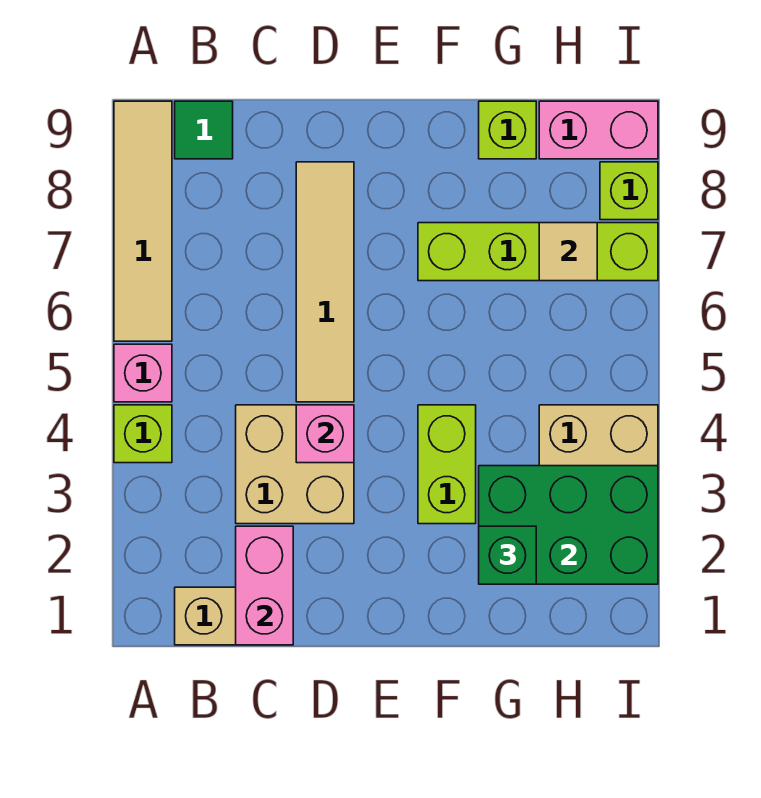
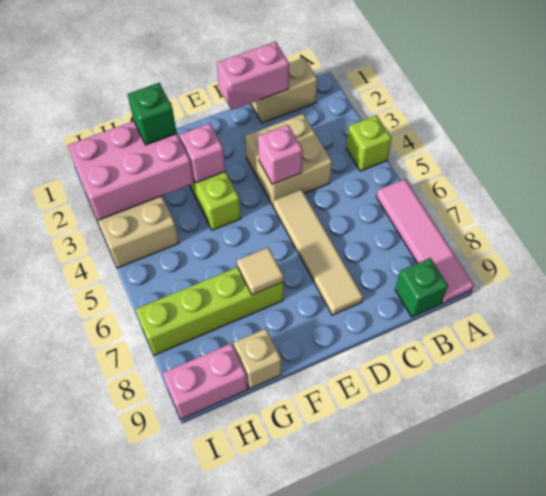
pink brick A5 level 1 -> pink brick F3 level 2
tan tile A6:A9 level 1 -> pink tile A6:A9 level 1
green tile B9 level 1 -> green brick B9 level 1
pink brick C1:C2 level 2 -> pink brick C1:D1 level 2
green brick G2:I3 level 2 -> pink brick G2:I3 level 2
lime brick G9 level 1 -> tan brick G9 level 1
tan tile H7 level 2 -> tan tile F7 level 2
lime brick I8 level 1 -> none

